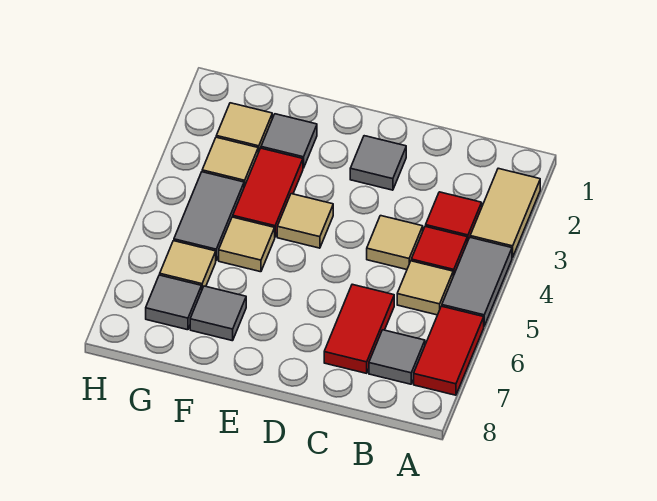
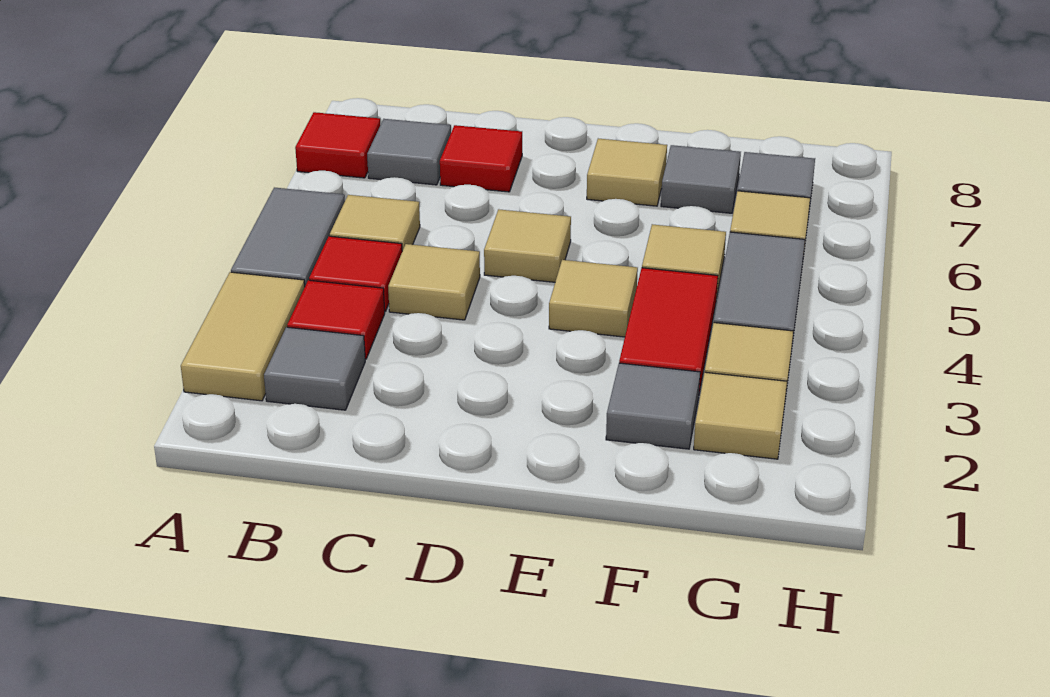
red tile A6:A7 level 1 -> red tile A7 level 1
red tile C6:C7 level 1 -> red tile C7 level 1
grey tile D2 level 1 -> grey tile B2 level 1
none -> tan tile D5 level 1
none -> tan tile E7 level 1

